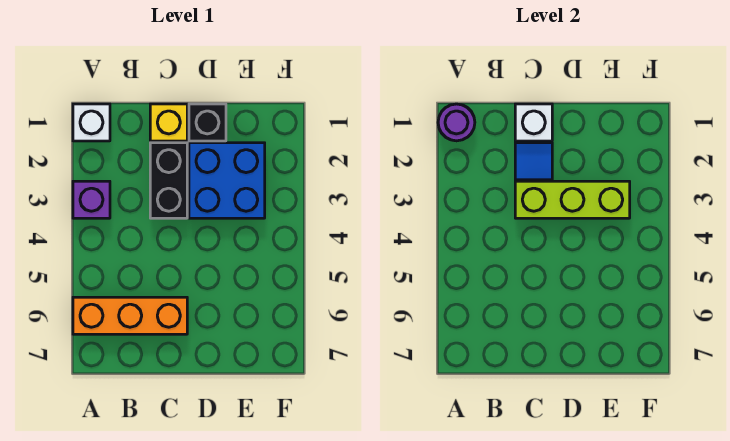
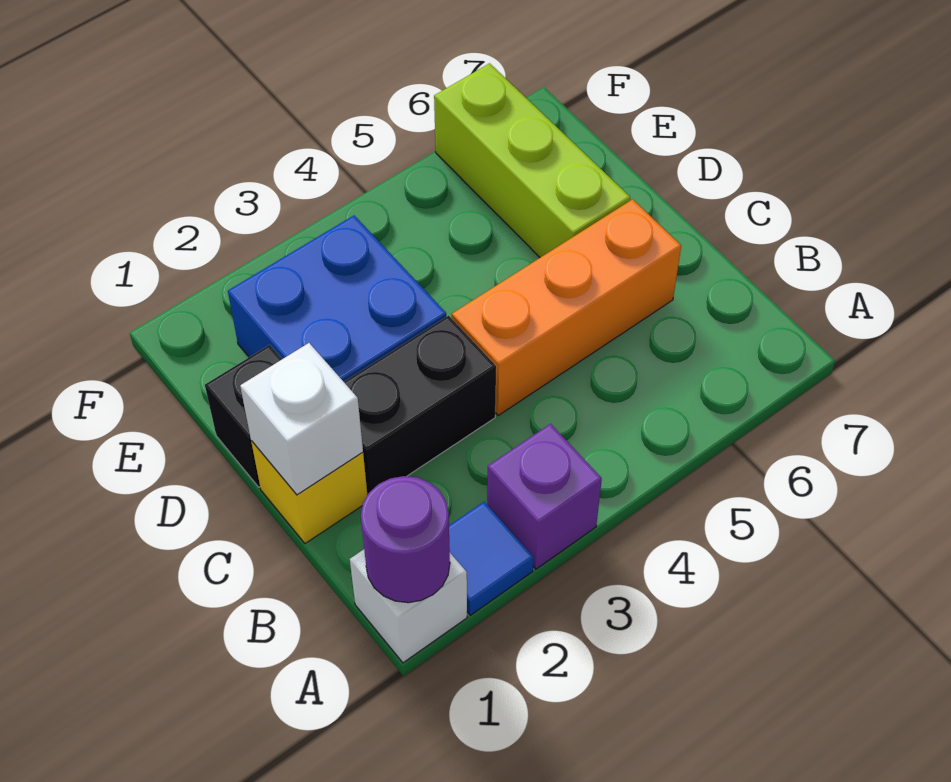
orange brick A6:C6 level 1 -> orange brick C4:C6 level 1
blue tile C2 level 2 -> blue tile A2 level 1
lime brick C3:E3 level 2 -> lime brick D6:F6 level 1

